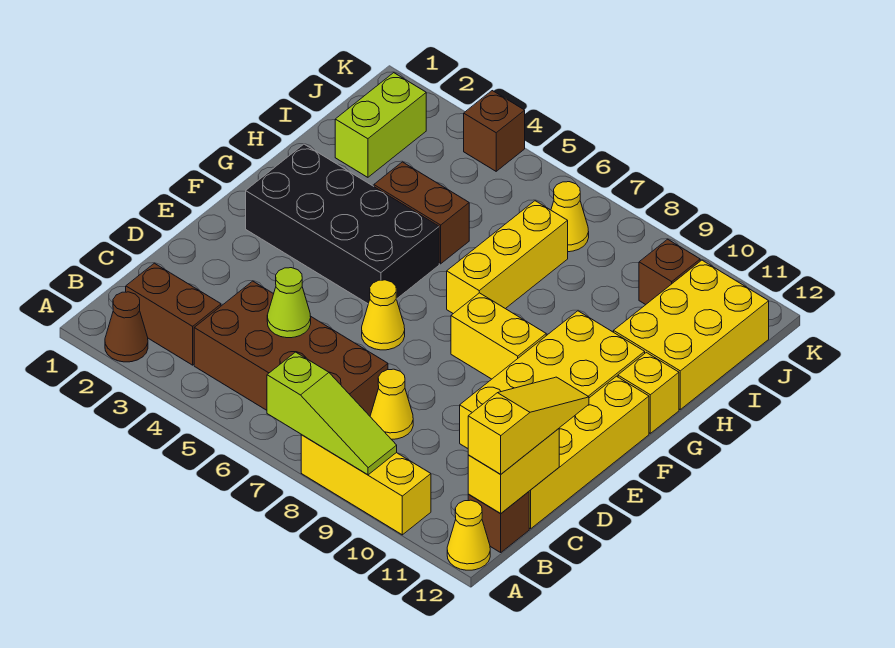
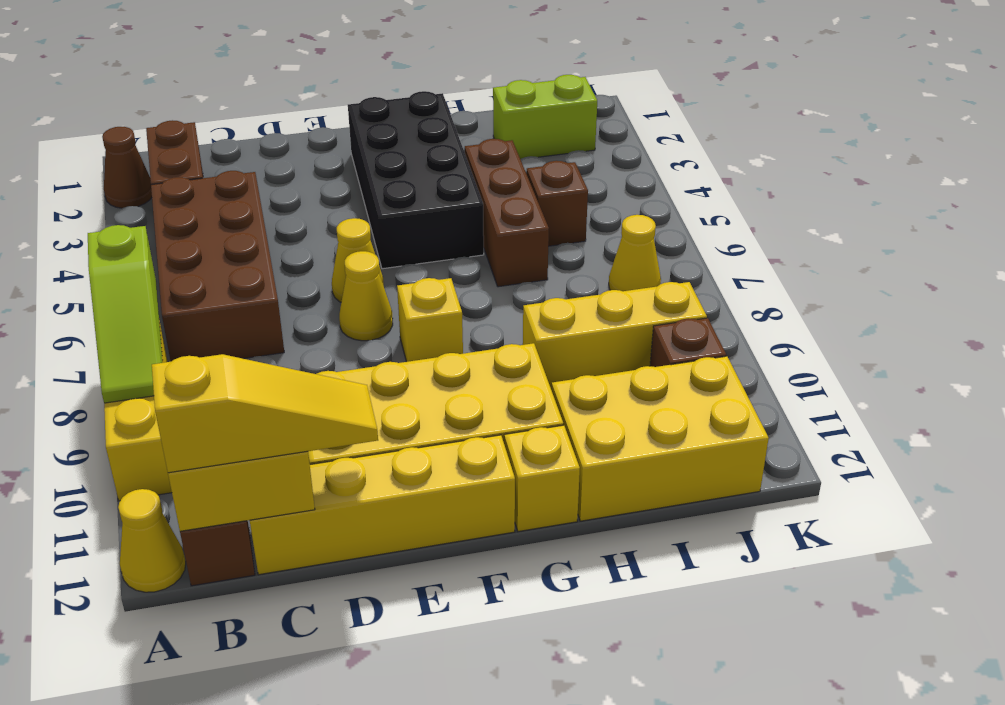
lime cone C5 level 2 -> none
yellow cone C8 level 1 -> yellow cone E7 level 1
yellow brick F8:F9 level 1 -> yellow brick F8 level 1
yellow brick G7:I7 level 1 -> yellow brick H9:J9 level 1
brown brick H4:H5 level 1 -> brown brick H4:H6 level 1
brown brick K4 level 1 -> brown brick I5 level 1

